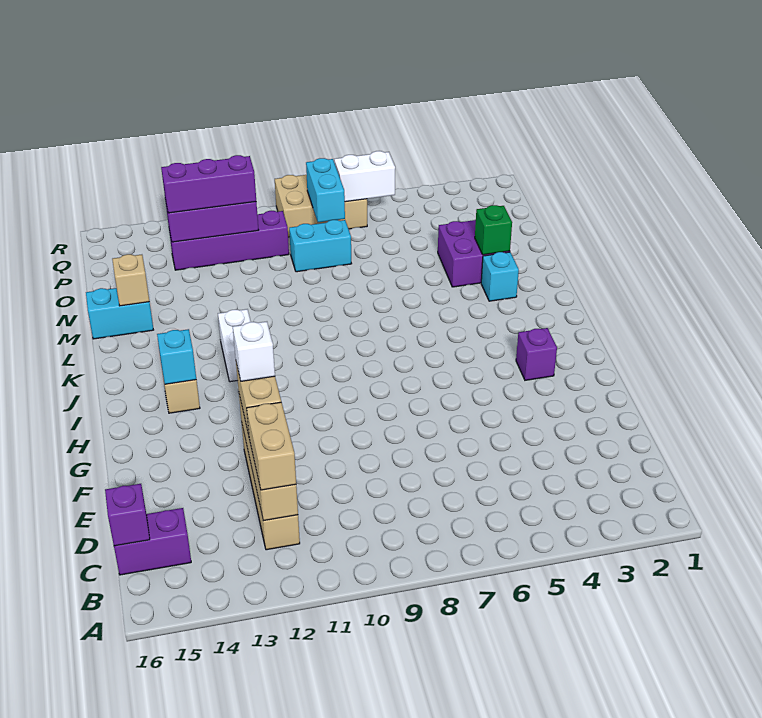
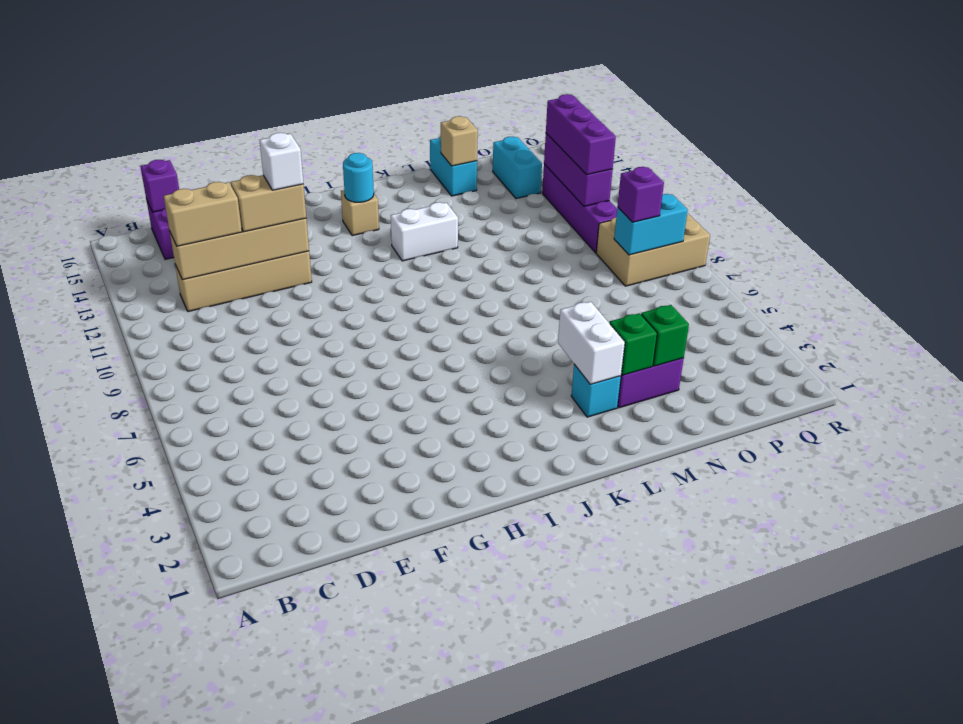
purple brick H3 level 1 -> purple brick P8 level 3
cyan brick I14 level 2 -> cyan round brick I14 level 2
none -> green brick N3 level 2
cyan brick O8:O9 level 1 -> cyan brick O14:O15 level 1
white brick Q6:Q7 level 2 -> white brick L3:L4 level 2
tan brick Q7:R9 level 1 -> tan brick P8:R9 level 1

